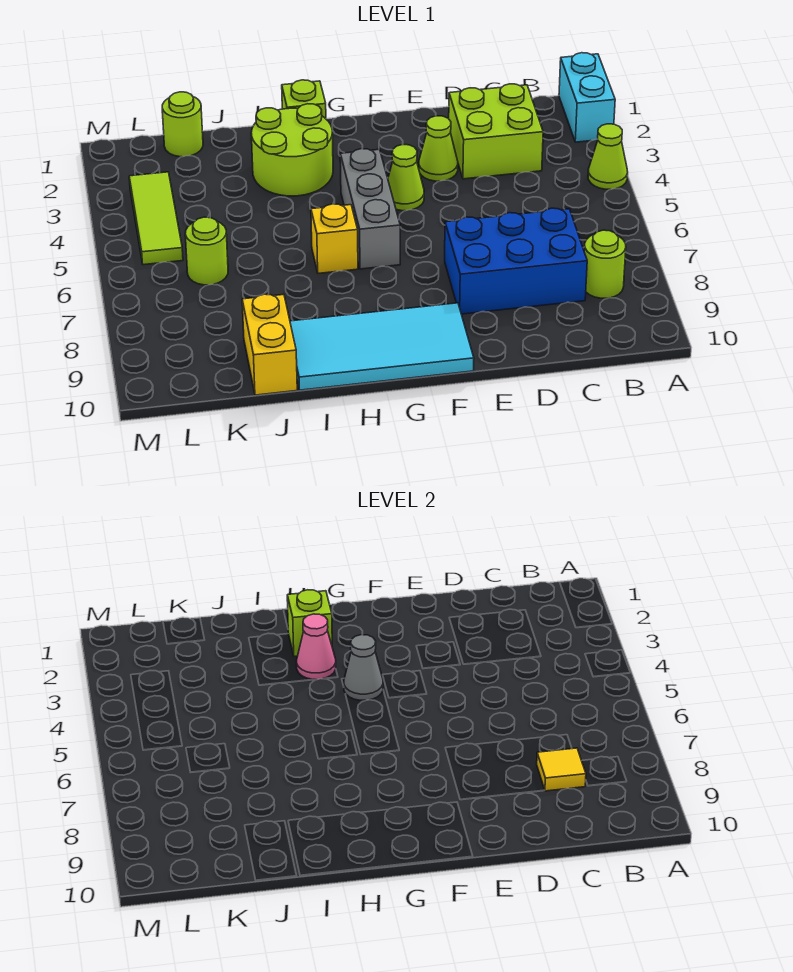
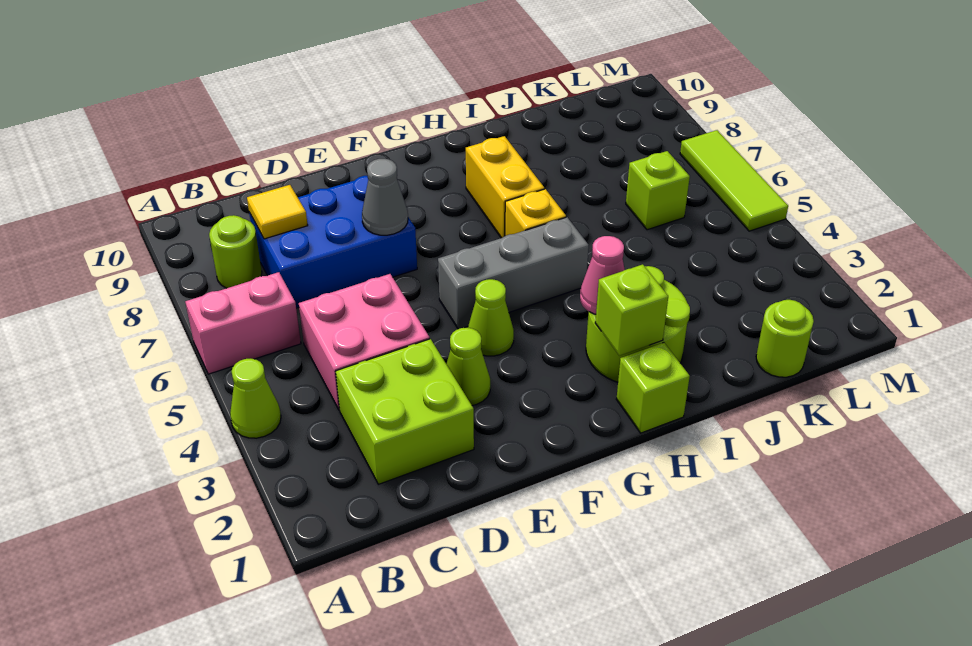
cyan brick A1:A2 level 1 -> none
none -> pink brick A6:B6 level 1
none -> pink brick C4:D5 level 1
cyan tile F9:I10 level 1 -> none
grey brick G4:G6 level 1 -> grey brick F5:H5 level 1
grey cone G4 level 2 -> grey cone E7 level 2
yellow brick J9:J10 level 1 -> yellow brick H7:H8 level 1
lime round brick K6 level 1 -> lime brick K6 level 1
lime tile L3:L5 level 1 -> lime tile M5:M7 level 1

